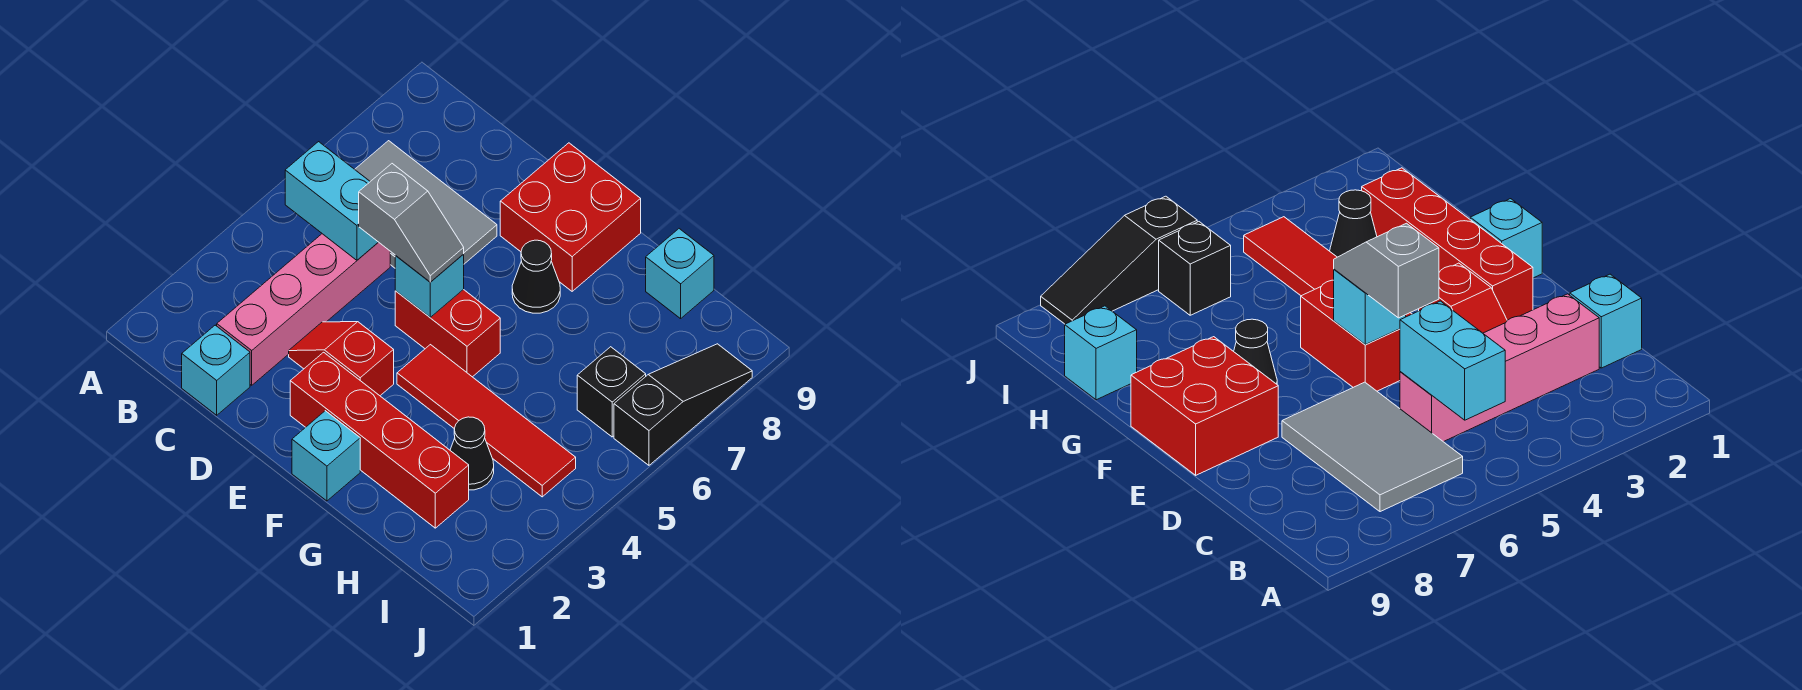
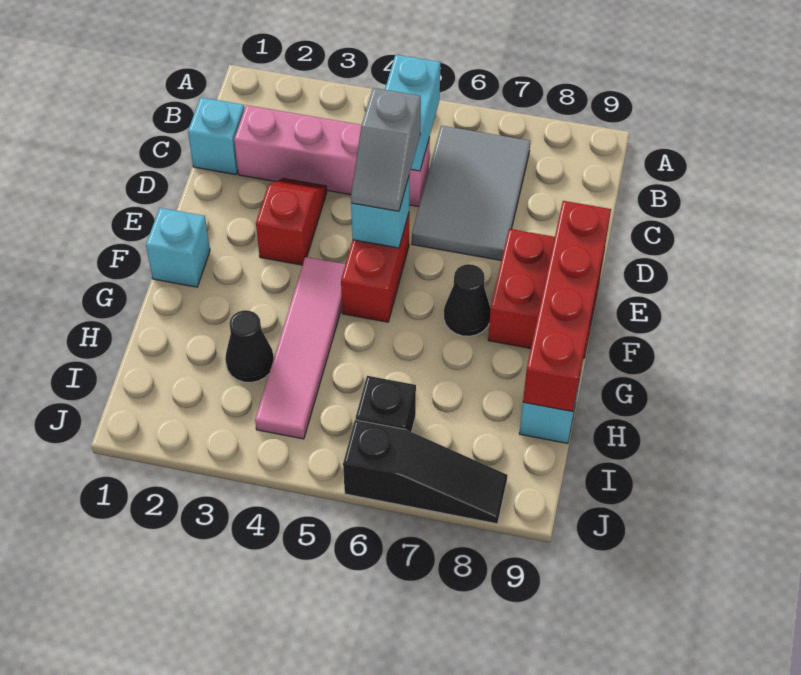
red brick E2:H2 level 1 -> red brick E9:H9 level 2
red tile F4:I4 level 1 -> pink tile F4:I4 level 1

